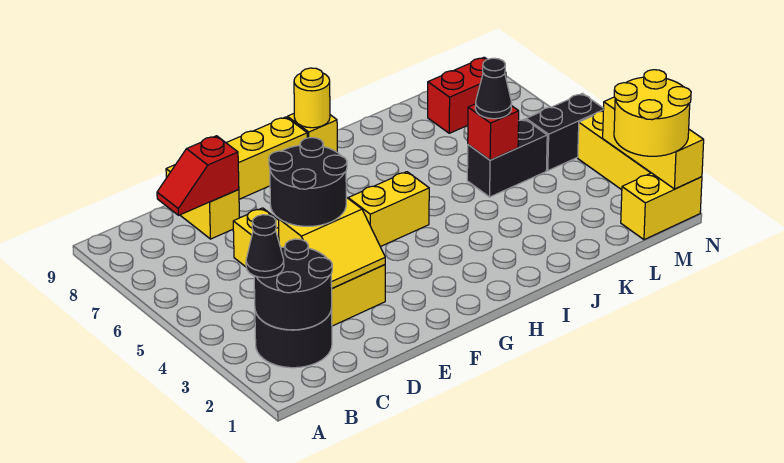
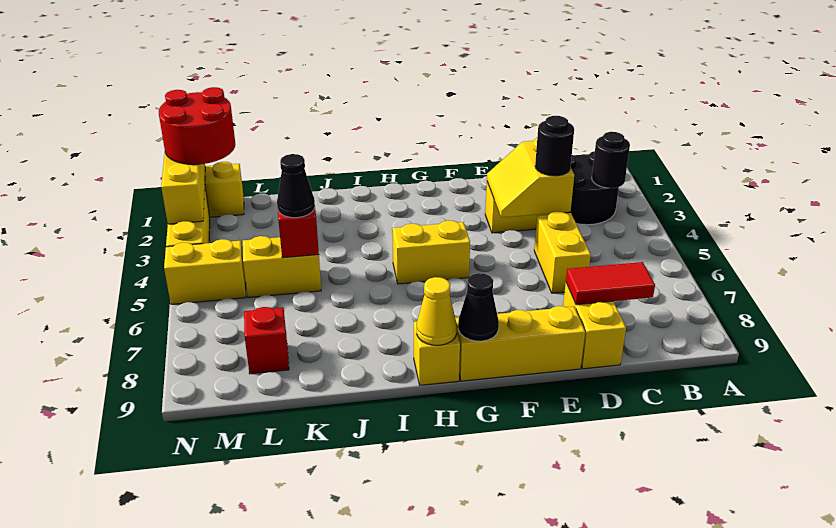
black round brick B2:C3 level 2 -> black round brick B3 level 2
black cone B3 level 3 -> black cone G9 level 2
red slope C8:D8 level 2 top D -> red tile C8:D8 level 2
yellow slope D3:E4 level 2 top 4 -> yellow slope D3:E4 level 2 top D
black round brick D4:E5 level 3 -> black round brick D4 level 3
yellow round brick H9 level 2 -> yellow cone H9 level 2
black brick K5:L5 level 1 -> yellow brick K5:L5 level 1
red brick L8:M8 level 1 -> red brick L8 level 1
yellow round brick M1:N2 level 3 -> red round brick M1:N2 level 3
black brick M5:N5 level 1 -> yellow brick M5:N5 level 1

